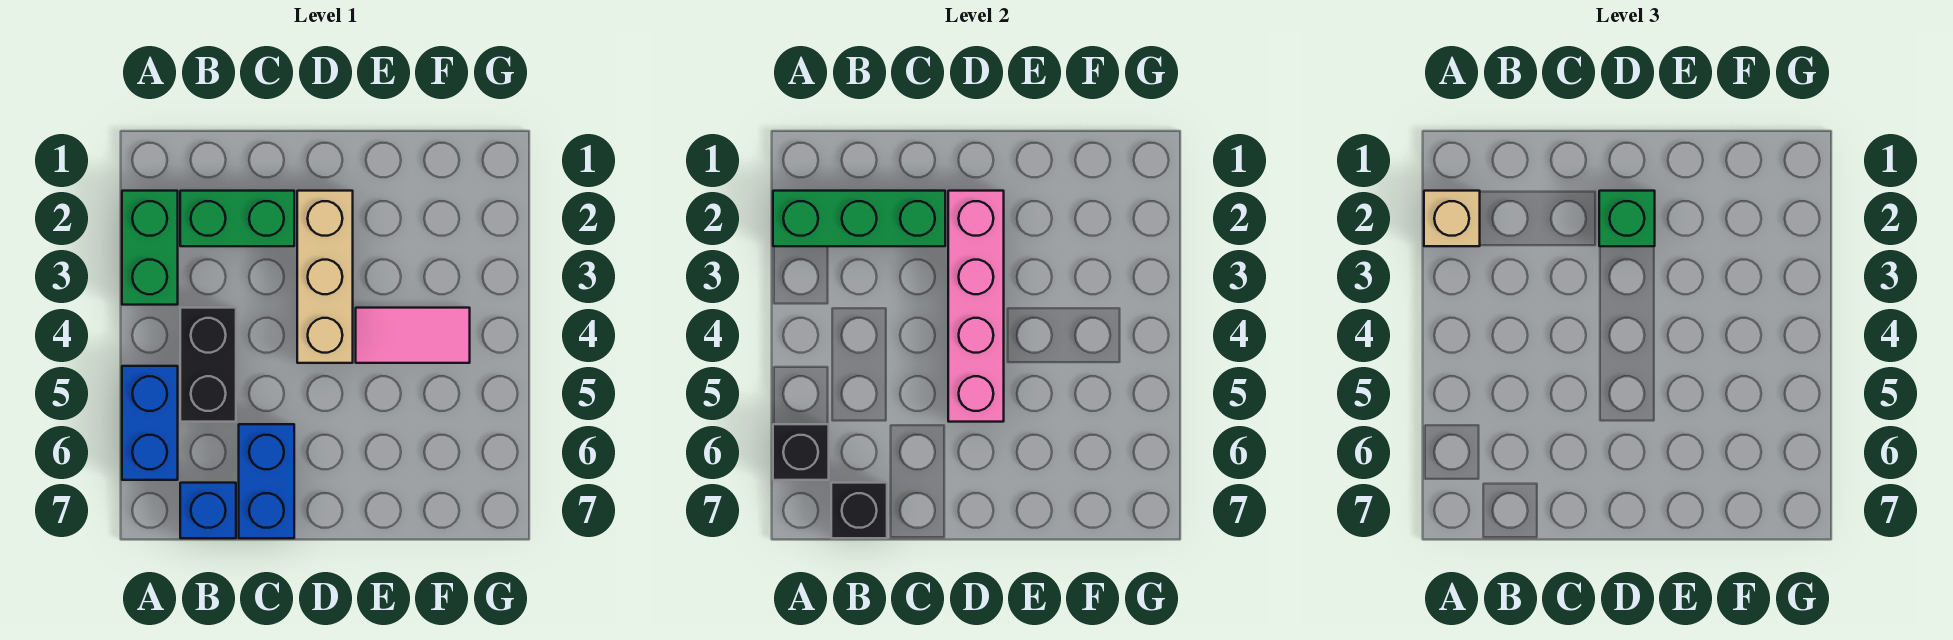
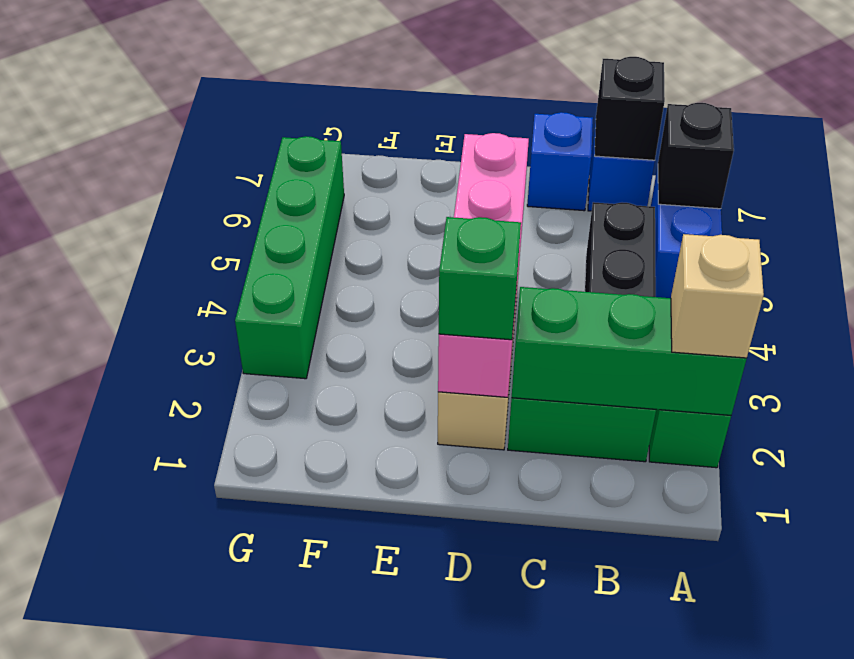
blue brick C6:C7 level 1 -> blue brick C7 level 1
pink tile E4:F4 level 1 -> none
none -> green brick G3:G6 level 1

